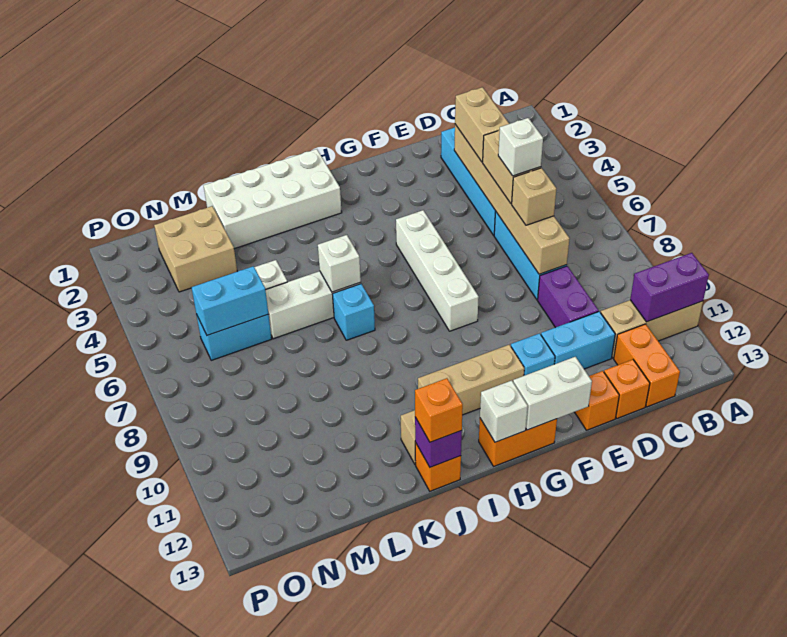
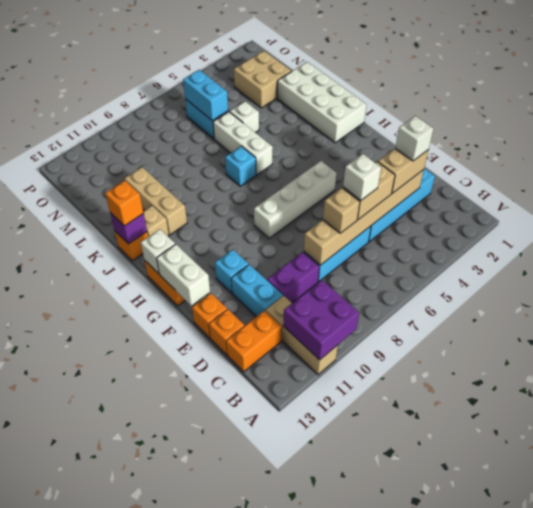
purple brick A11:B11 level 2 -> purple brick A10:B11 level 2
tan brick G11:I11 level 1 -> tan brick J11:L11 level 1
white brick J6 level 2 -> white brick D3 level 4

